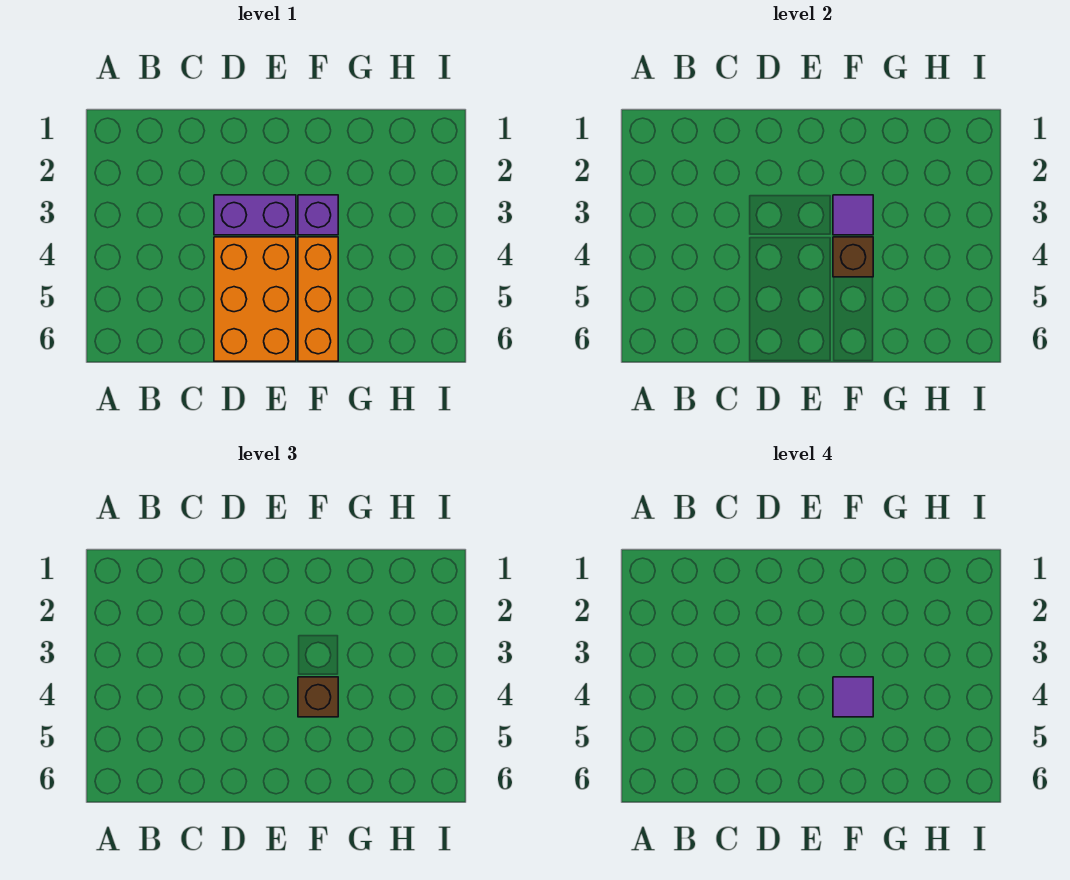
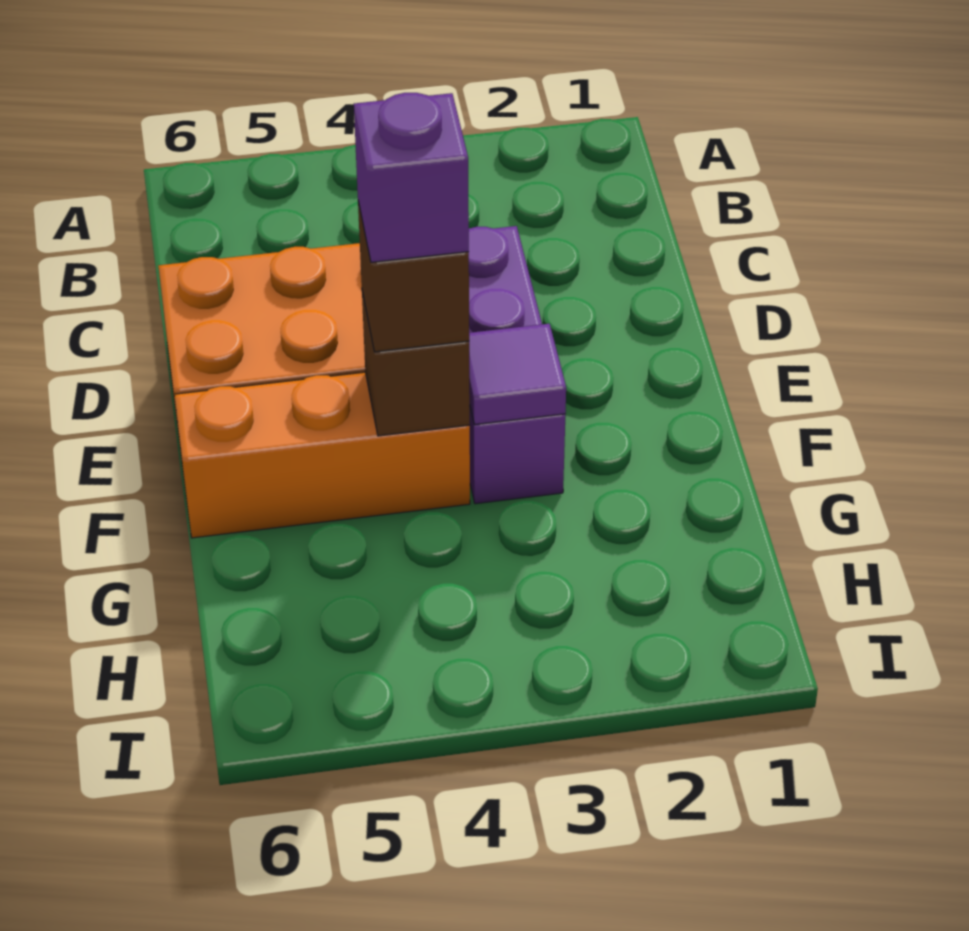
purple tile F4 level 4 -> purple brick F4 level 4

